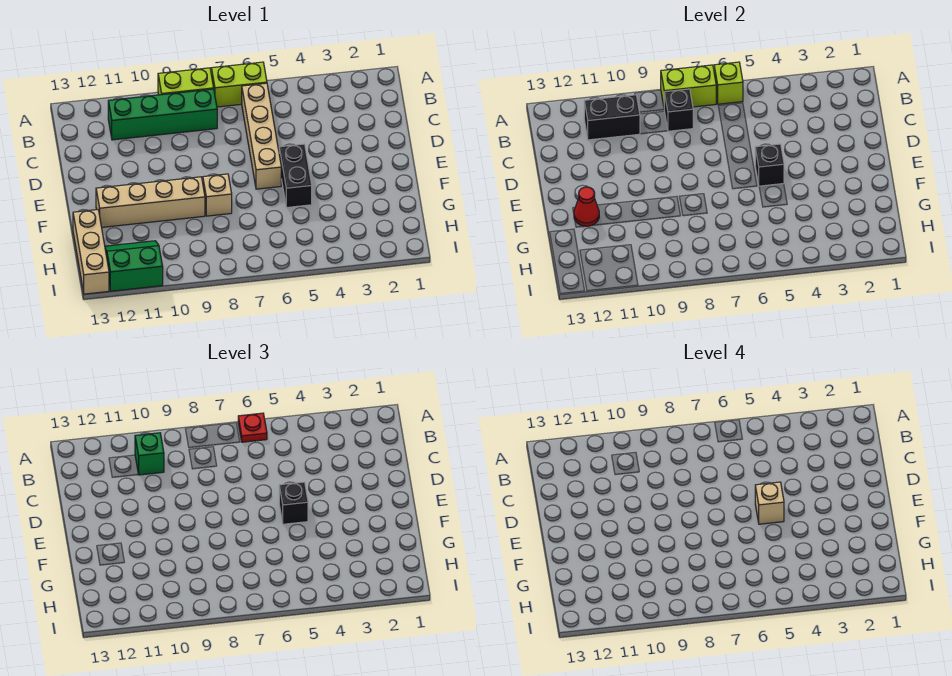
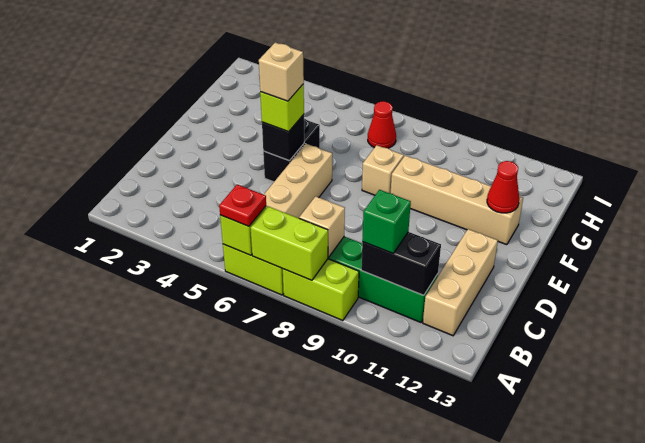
black brick B8 level 2 -> tan brick B8 level 2
black brick E5 level 3 -> lime brick E5 level 3
tan brick G13:I13 level 1 -> tan brick B12:D12 level 1
none -> red cone H7 level 1
green slope H11:I12 level 1 top I -> none

